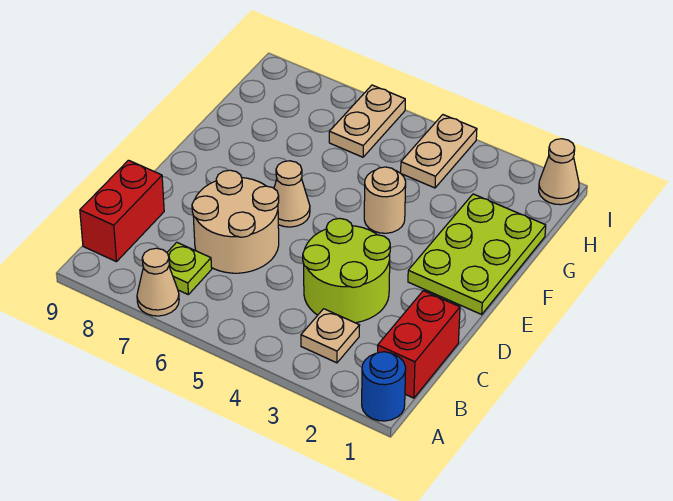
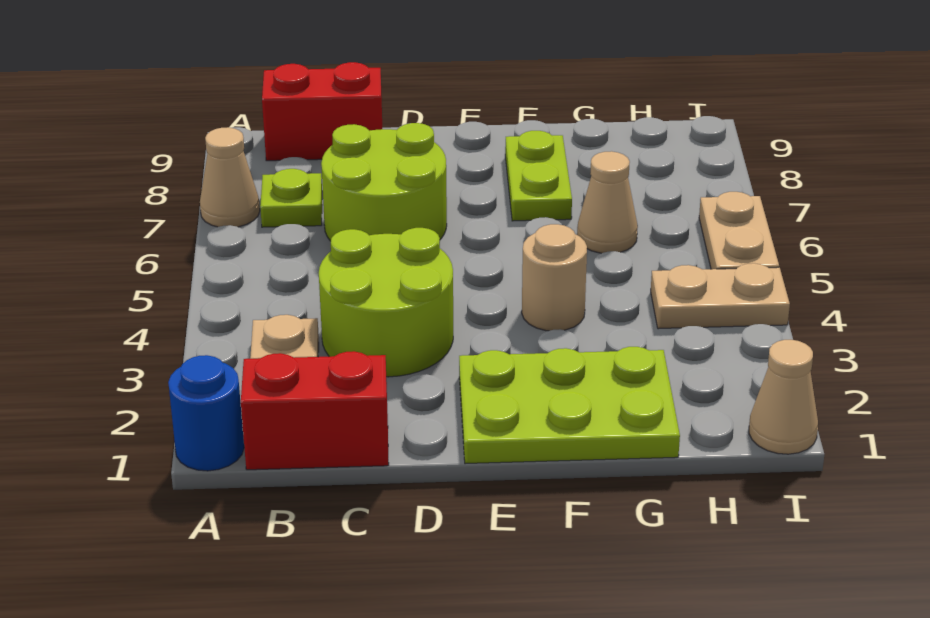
tan round brick C6:D7 level 1 -> lime round brick C6:D7 level 1
tan cone E6 level 1 -> tan cone G6 level 1
none -> lime plate F7:F8 level 1
tan plate H6:I6 level 1 -> tan plate I5:I6 level 1

